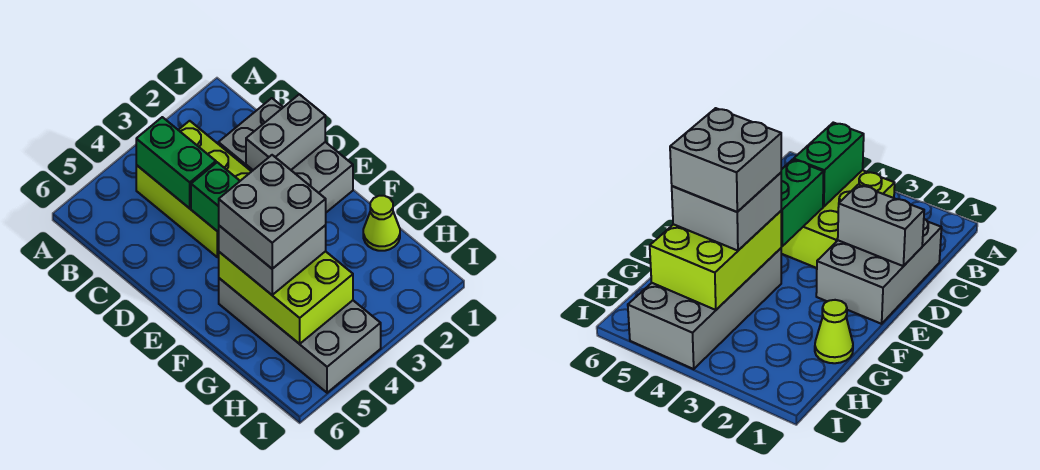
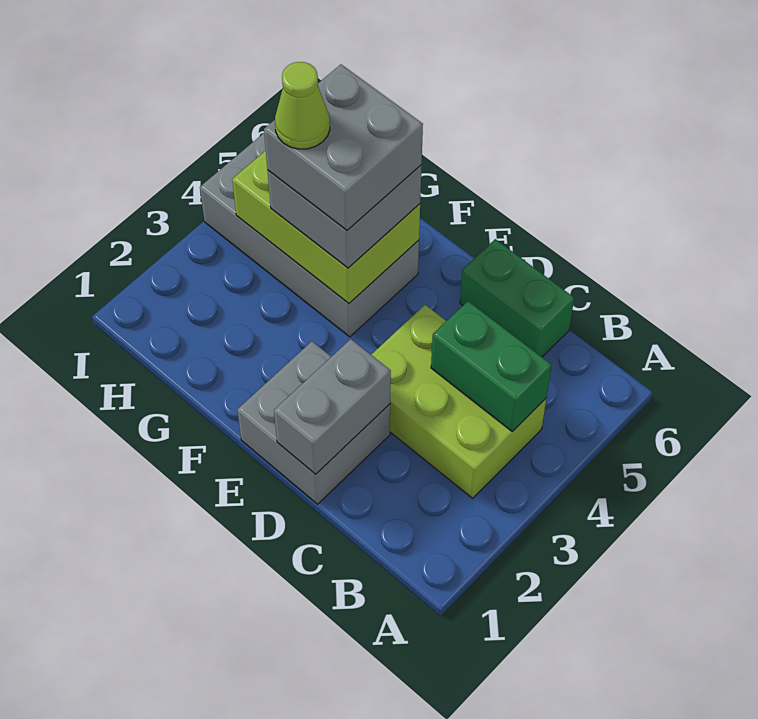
grey brick C1:E2 level 1 -> grey brick D1:E2 level 1
green brick D4:E4 level 2 -> green brick C6:D6 level 1
lime cone G1 level 1 -> lime cone G4 level 5

